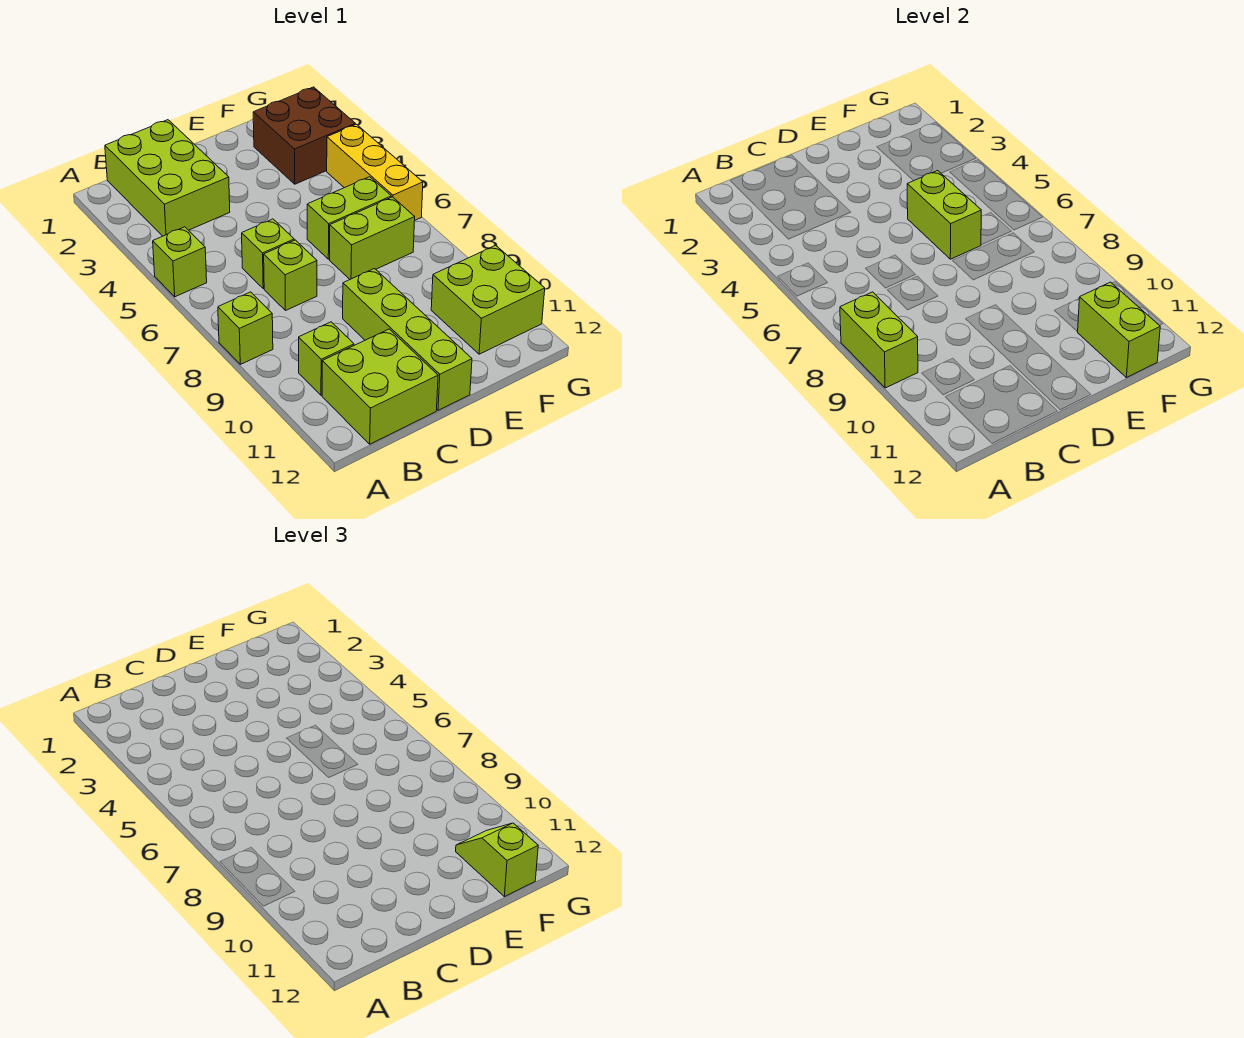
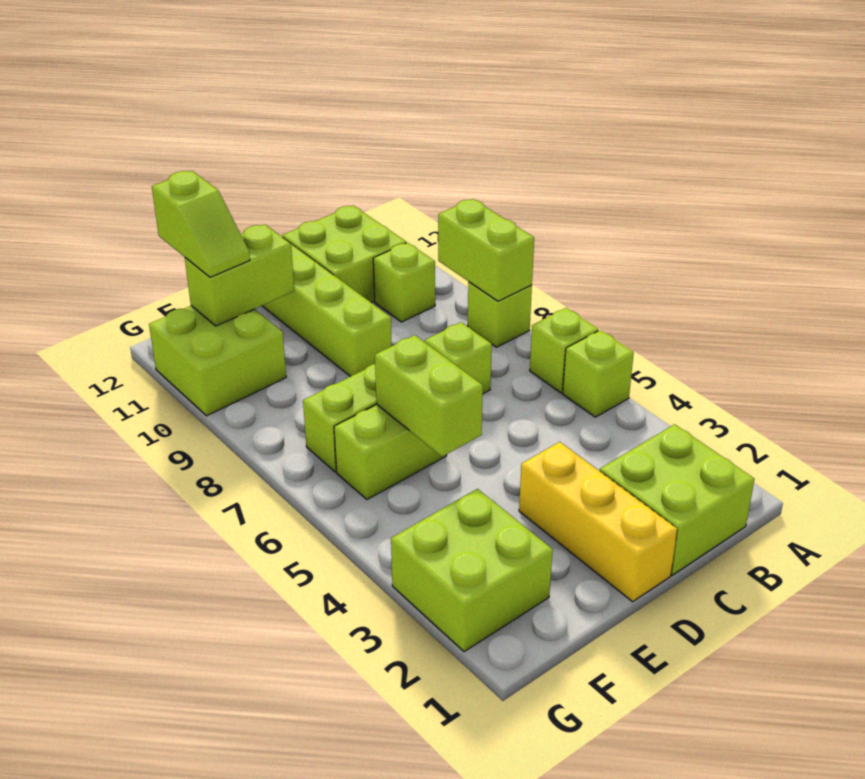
lime brick B1:C3 level 1 -> lime brick B1:C2 level 1
lime brick C6 level 1 -> lime brick A6 level 1
brown brick F2:G3 level 1 -> lime brick F2:G3 level 1
lime brick F11:F12 level 2 -> lime brick E11:F11 level 2
yellow brick G4:G6 level 1 -> yellow brick D1:D3 level 1

